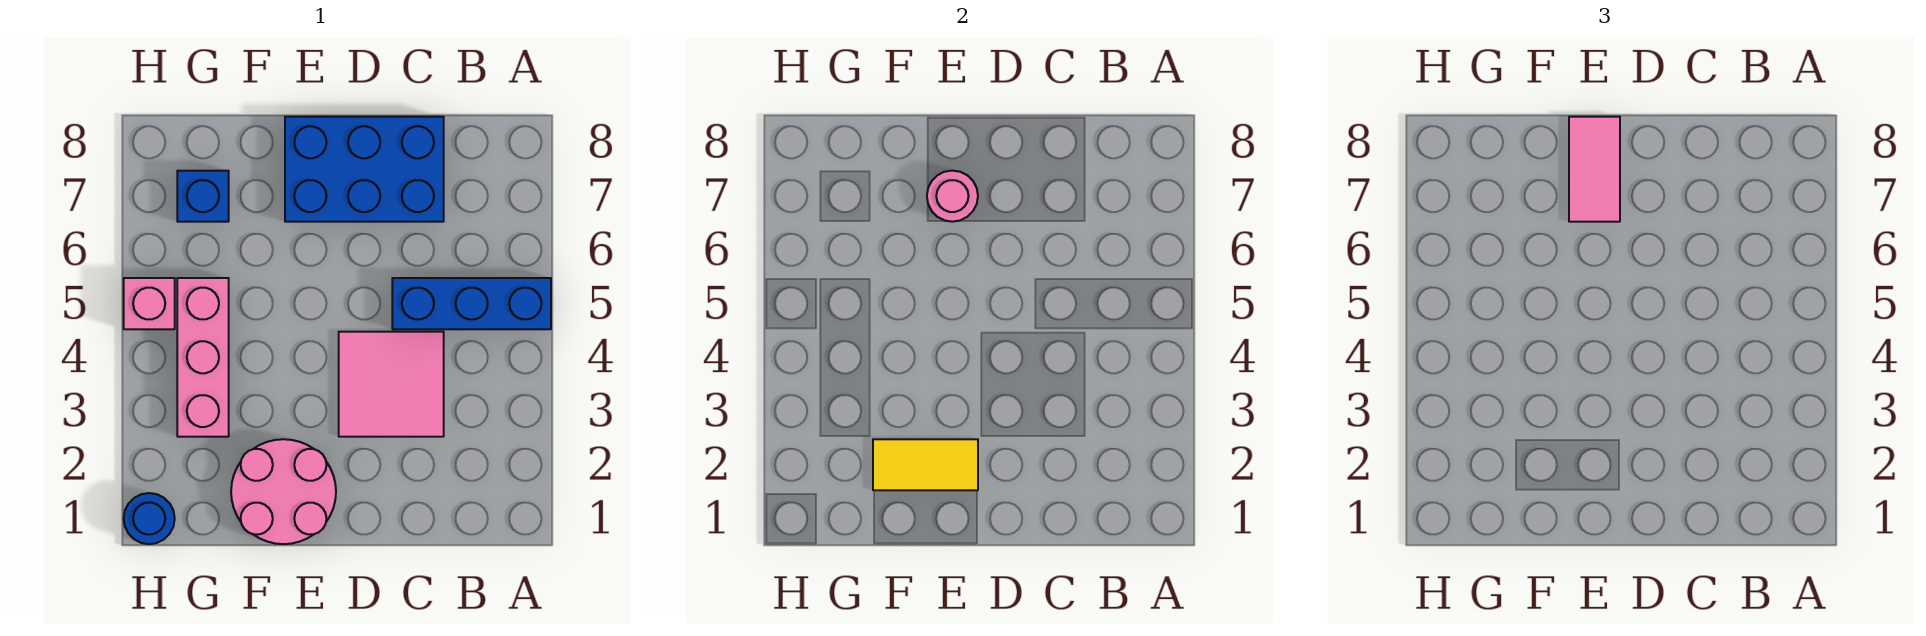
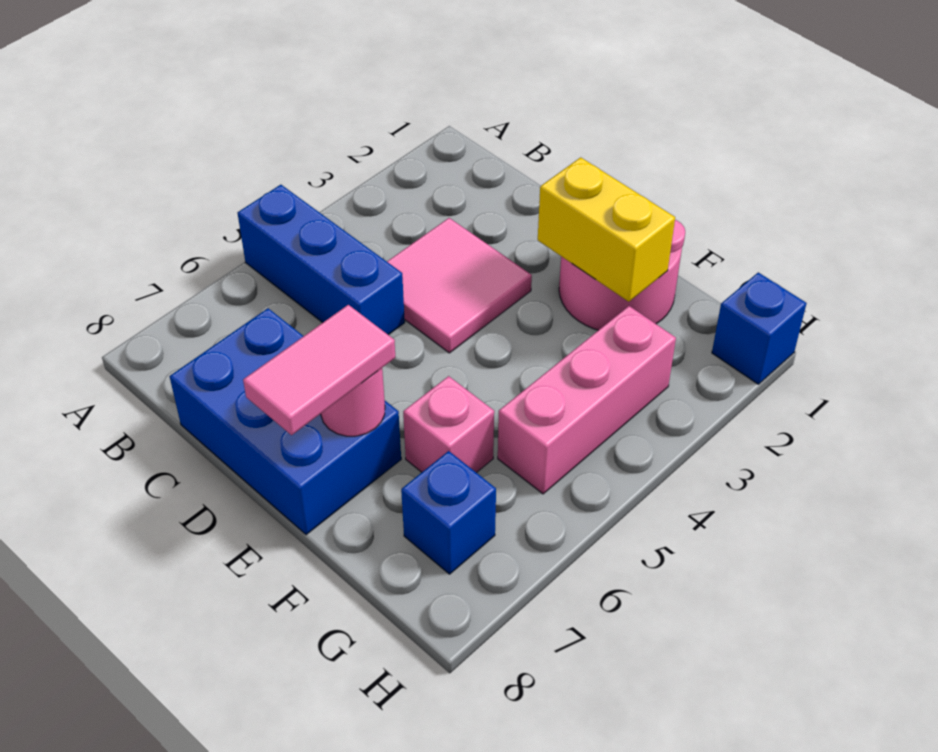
yellow tile E2:F2 level 2 -> yellow brick E2:F2 level 2
blue round brick H1 level 1 -> blue brick H1 level 1
pink brick H5 level 1 -> pink brick F6 level 1

